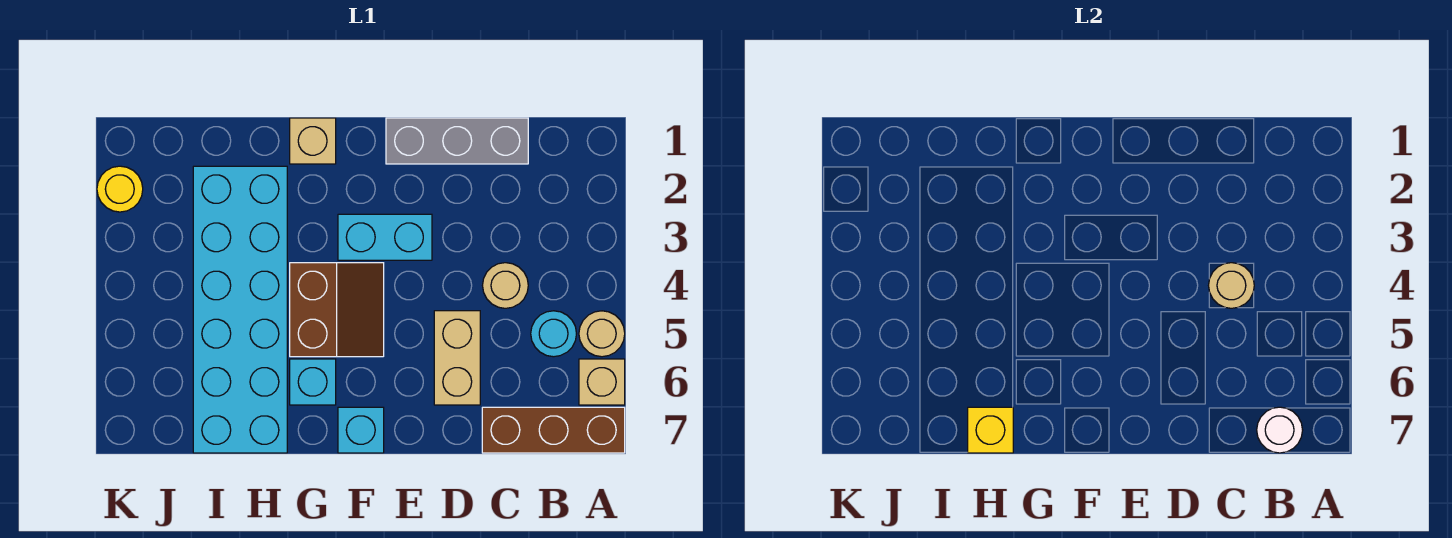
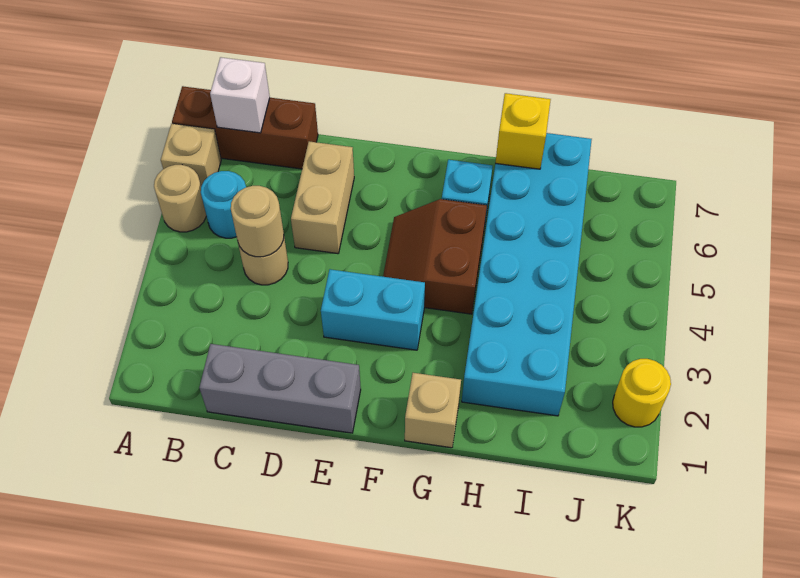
white round brick B7 level 2 -> white brick B7 level 2
cyan brick F7 level 1 -> none

